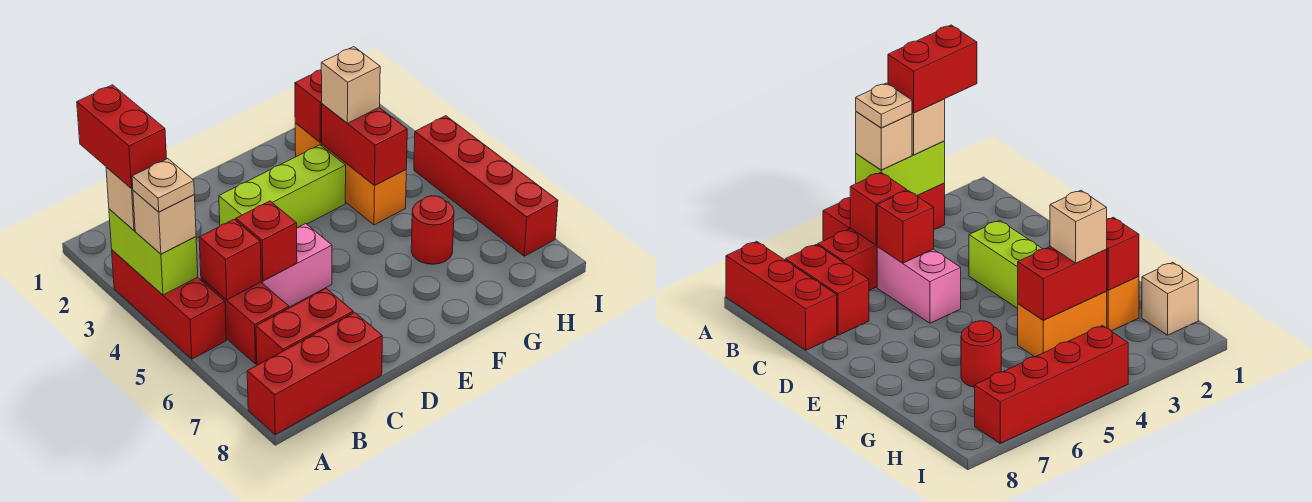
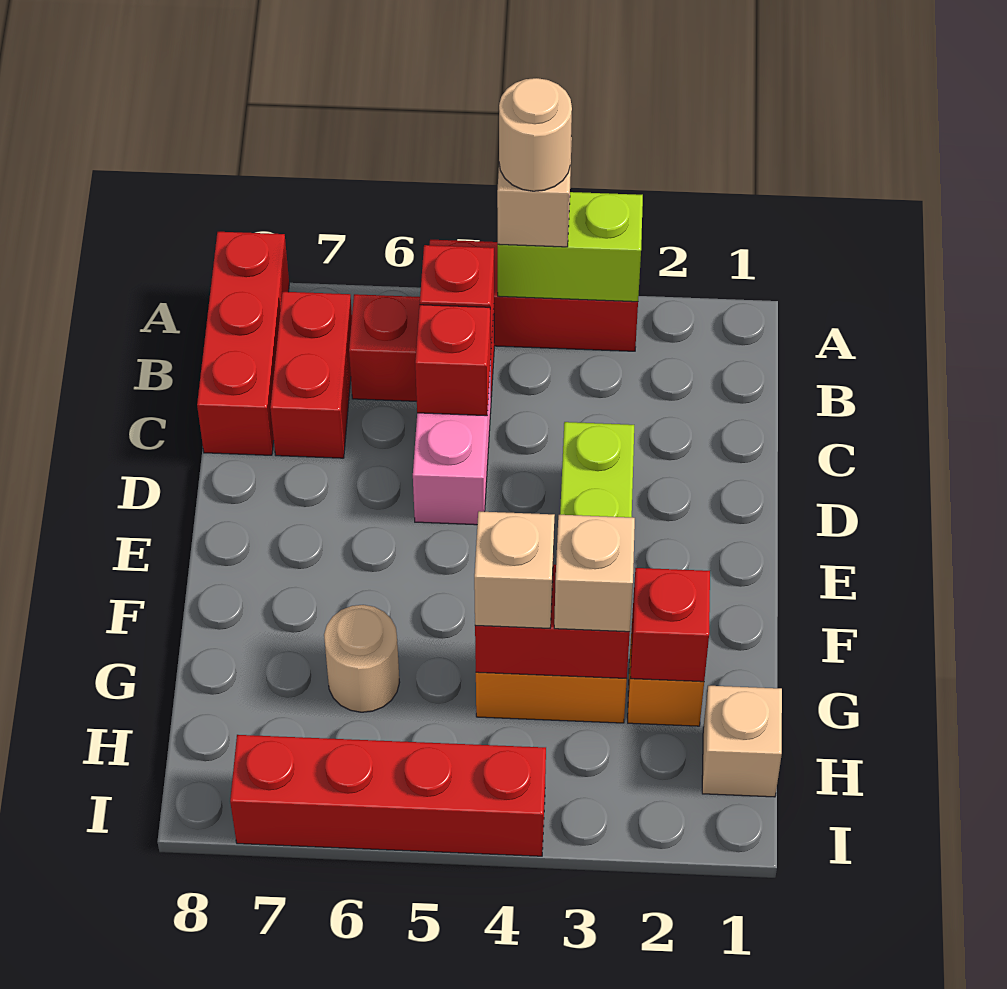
red brick A2:A3 level 4 -> none
tan brick A3 level 3 -> tan brick G4 level 3
tan plate A4 level 4 -> tan round brick A4 level 4
red round brick G6 level 1 -> tan round brick G6 level 1

